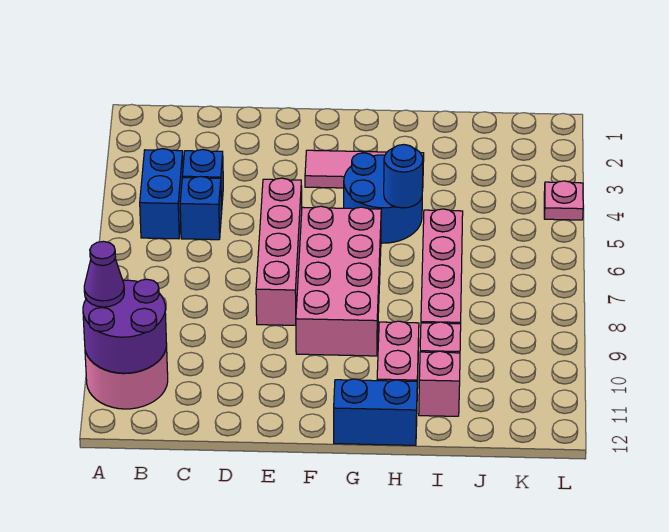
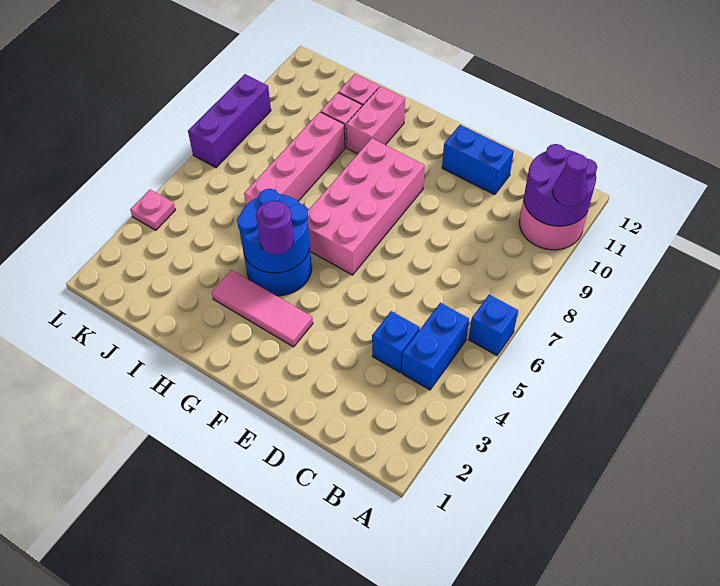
blue brick C5 level 1 -> blue brick A6 level 1
pink brick E5:E8 level 1 -> none
none -> purple round brick G4 level 3
blue brick G12:H12 level 1 -> blue brick D11:E11 level 1
blue round brick H5 level 2 -> blue round brick G4:H5 level 2
none -> purple brick L7:L9 level 1

